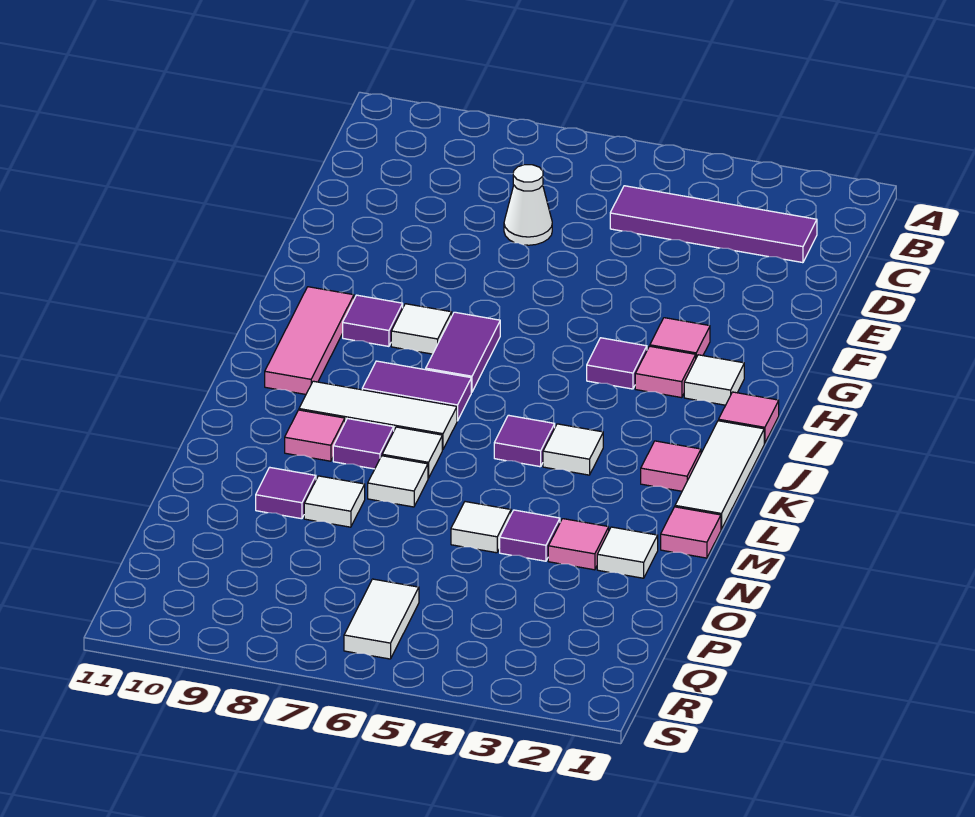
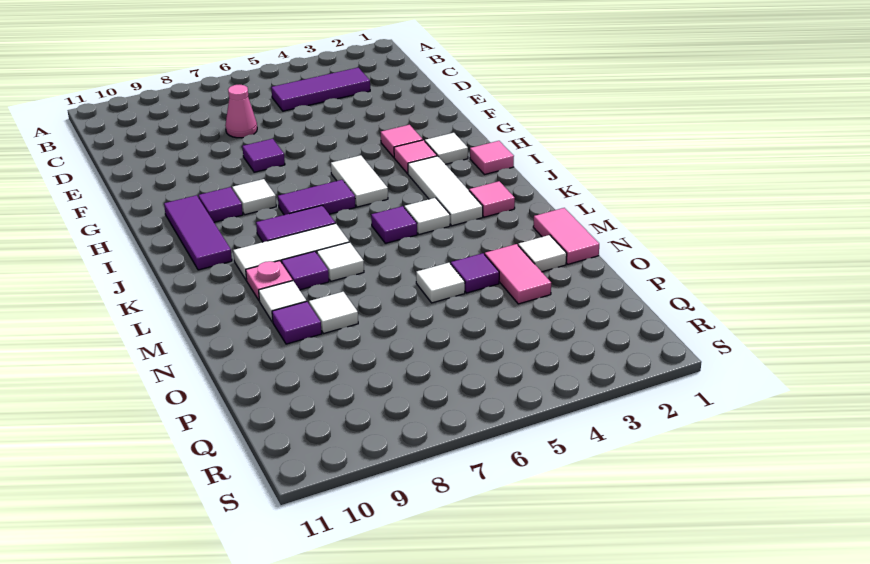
purple tile C2:C5 level 1 -> purple tile C3:C5 level 1
white cone D7 level 1 -> pink cone D7 level 1
purple tile H4 level 1 -> purple tile F7 level 1
purple tile H7:I7 level 1 -> purple tile I6:I7 level 1
pink tile H10:J10 level 1 -> purple tile H10:J10 level 1
white tile J1:L1 level 1 -> white tile I3:K3 level 1
pink tile L9 level 1 -> pink plate L9 level 1
pink tile M1 level 1 -> pink tile M1:N1 level 1
white tile M7 level 1 -> white tile M9 level 1
pink tile N3 level 1 -> pink tile N3:O3 level 1
white tile Q6:R6 level 1 -> white tile H5:I5 level 1

